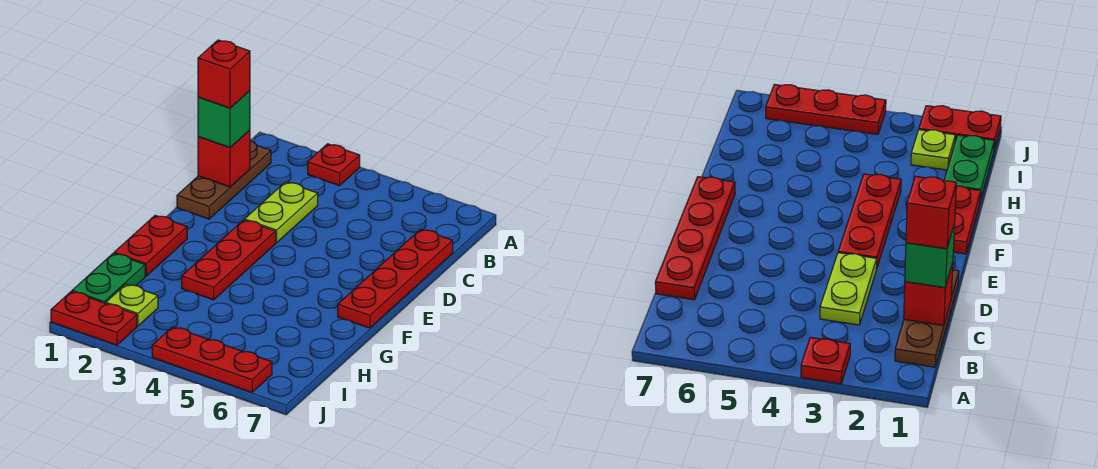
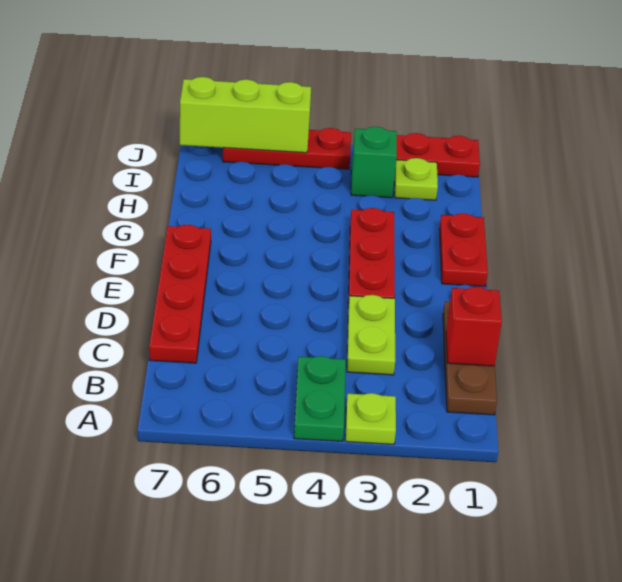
red plate A3 level 1 -> lime plate A3 level 1
green brick C1 level 3 -> green brick I3 level 1
red brick C1 level 4 -> none
green plate H1:I1 level 1 -> green plate A4:B4 level 1
none -> lime brick J5:J7 level 2

